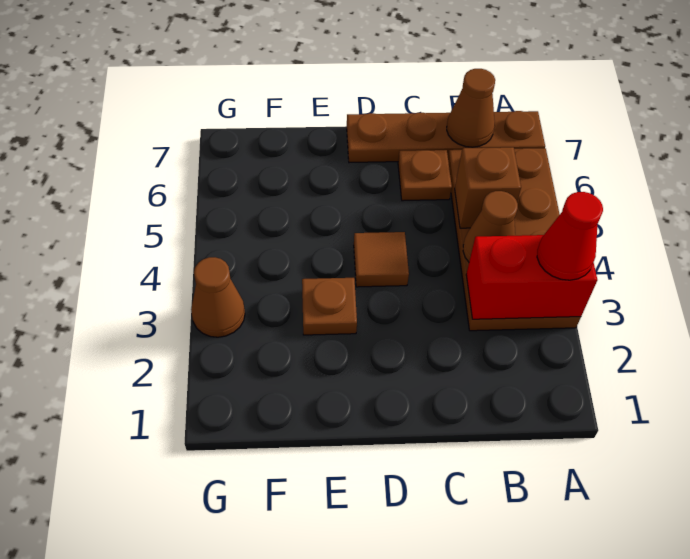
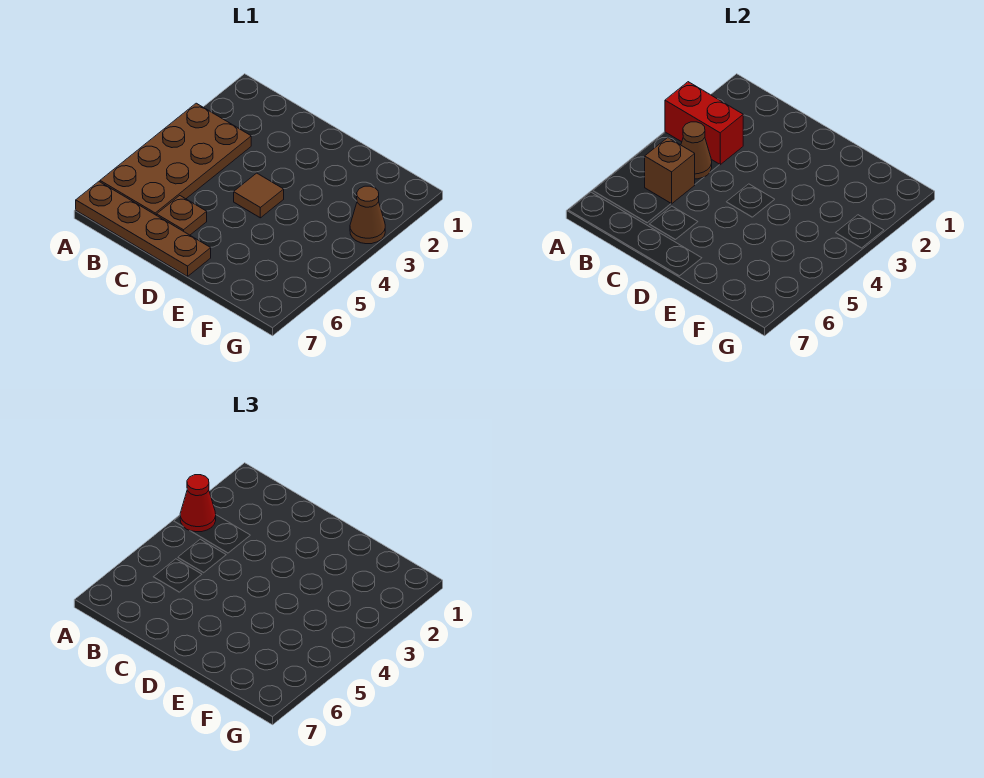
brown cone B7 level 2 -> none
brown plate E3 level 1 -> none

